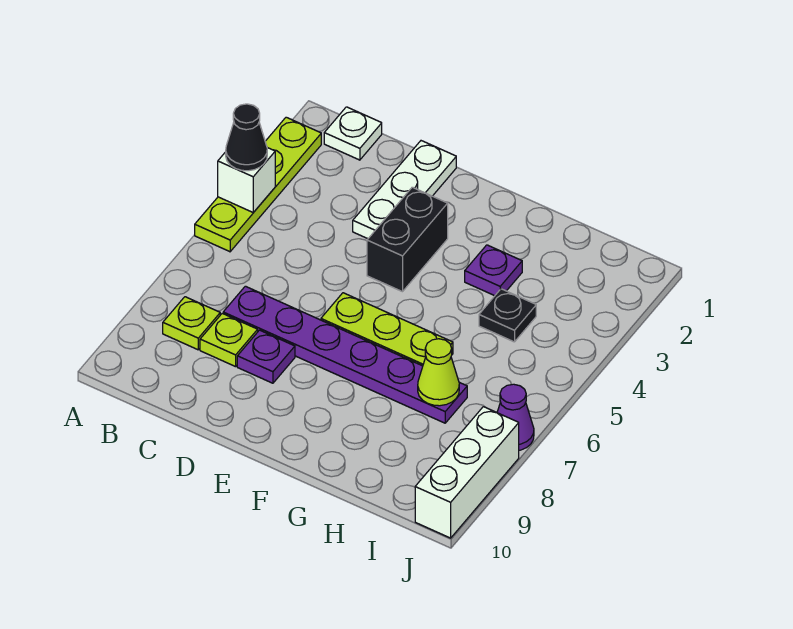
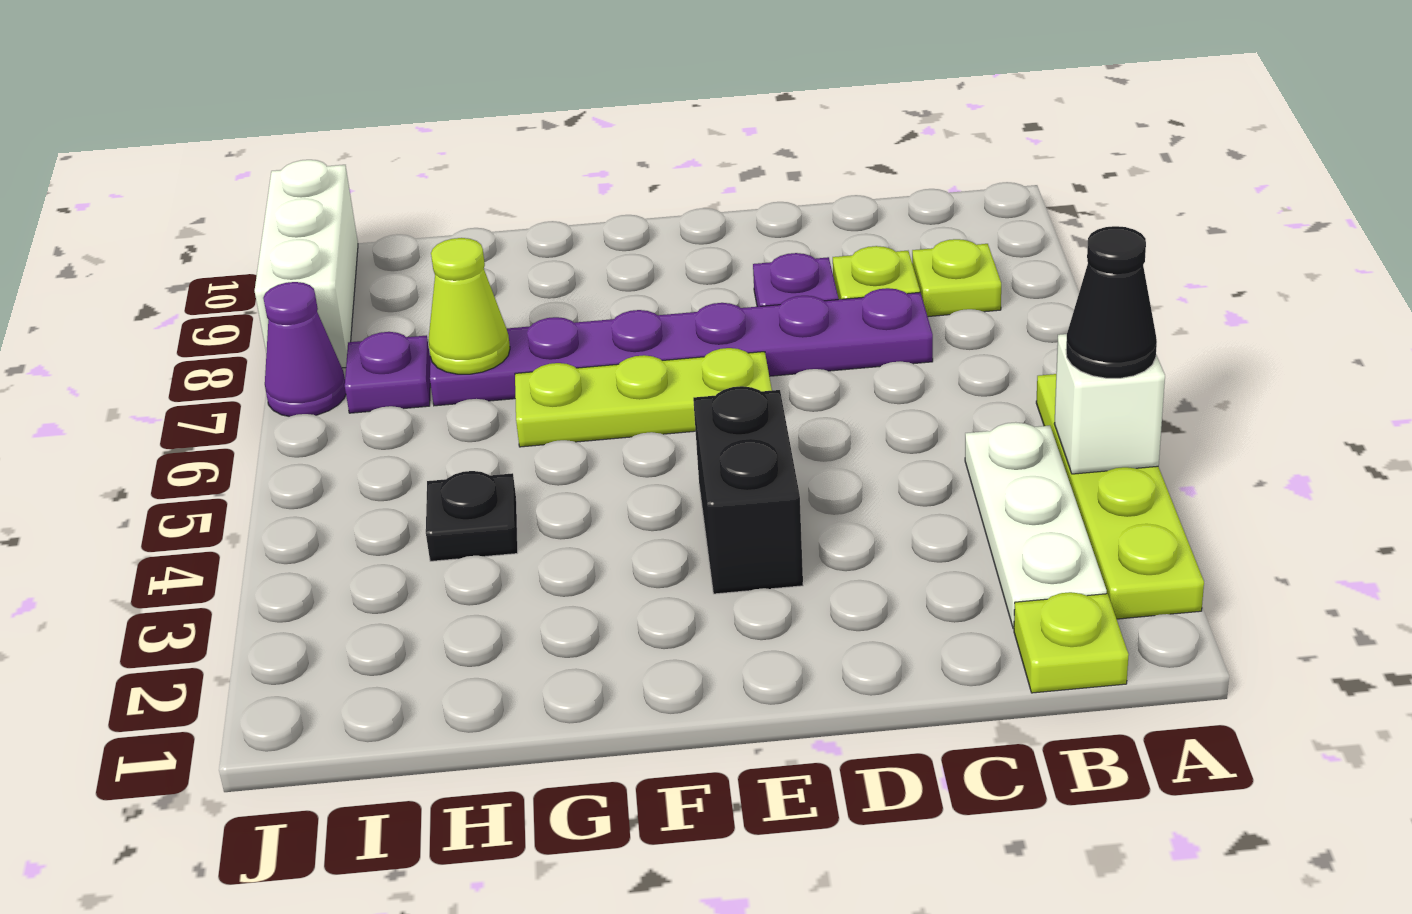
white plate B1 level 1 -> lime plate B1 level 1
white plate D1:D3 level 1 -> white plate B2:B4 level 1
purple plate G3 level 1 -> purple plate I7 level 1

